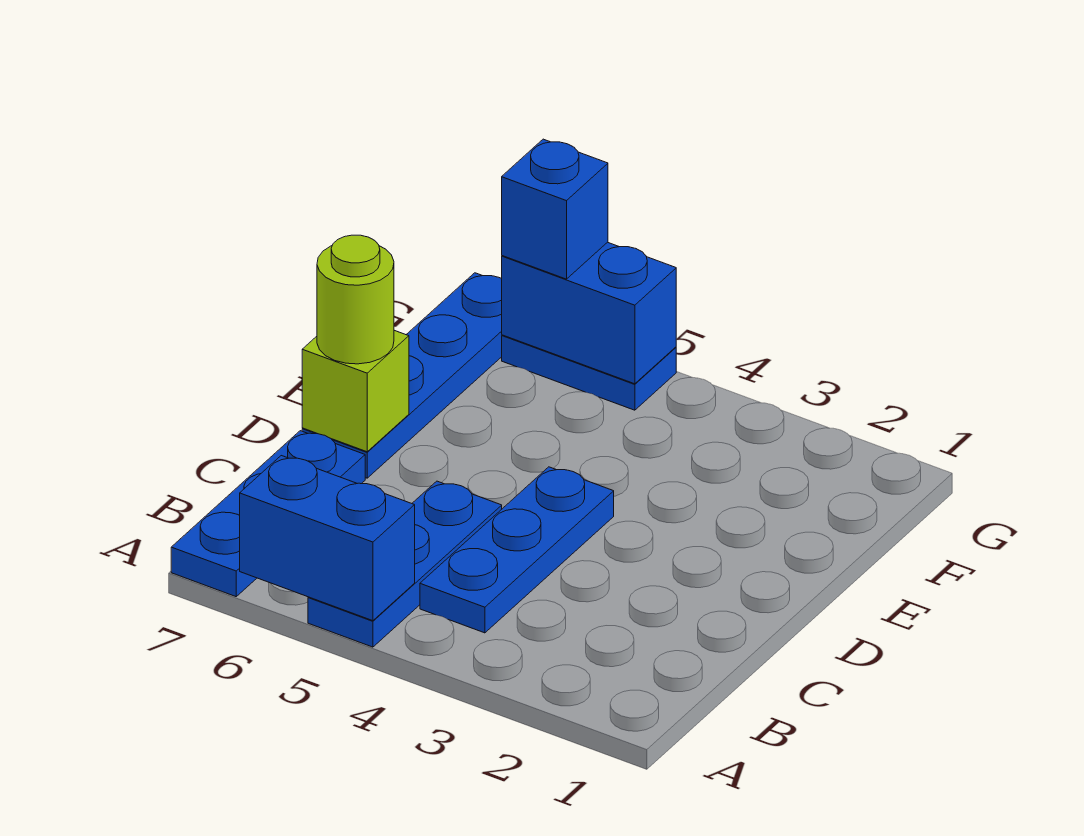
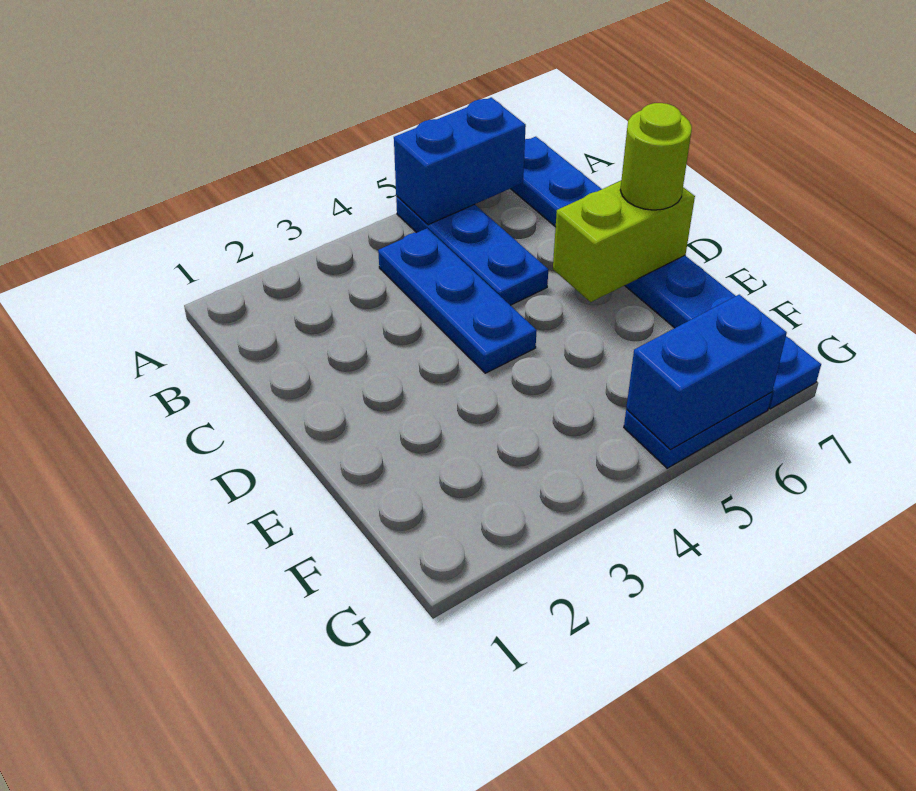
lime brick D7 level 2 -> lime brick D6:D7 level 2
blue brick G6 level 3 -> none

